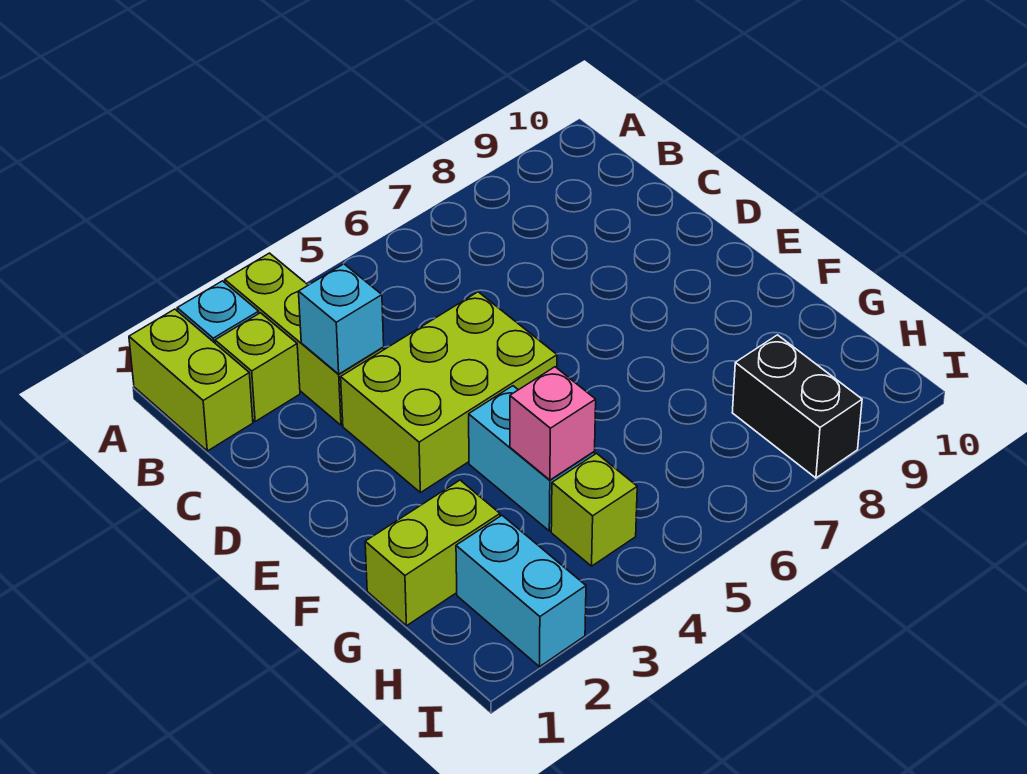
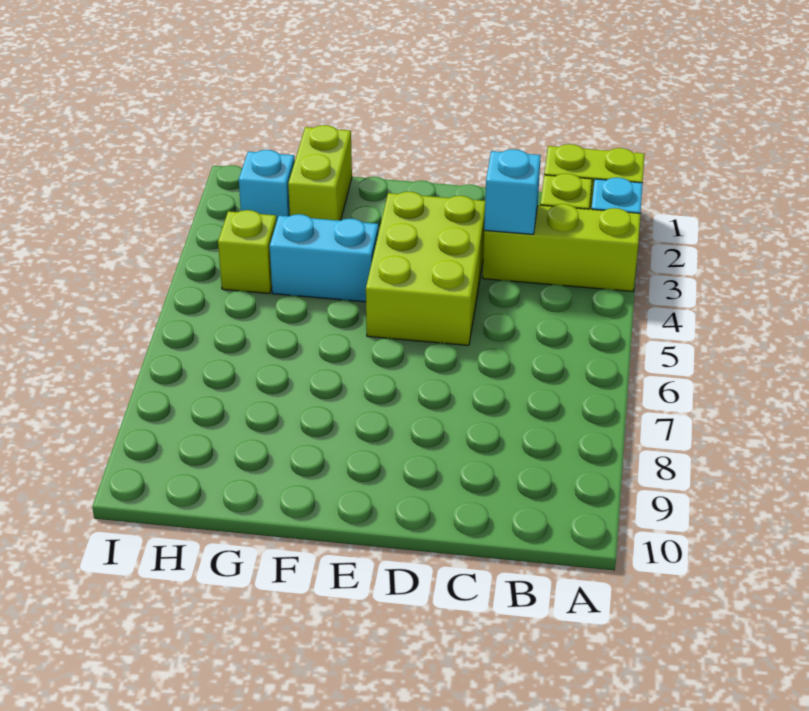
pink brick G4 level 2 -> none
cyan brick H2:I2 level 1 -> cyan brick H2 level 1
black brick H8:I8 level 1 -> none

